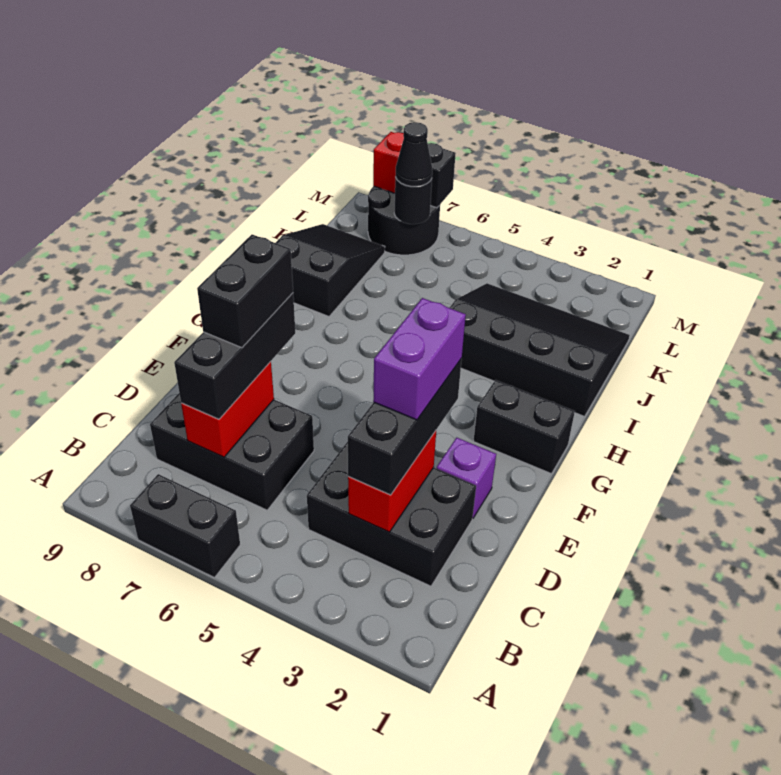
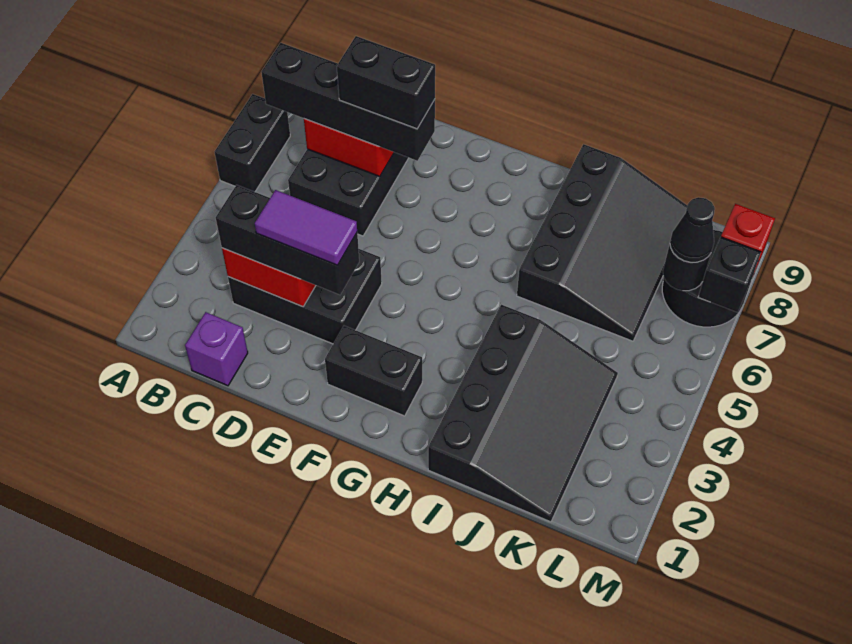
black brick C2:D4 level 1 -> black brick C3:E4 level 1
black brick C7:E7 level 3 -> black brick B7:E7 level 3
purple brick D3:E3 level 4 -> purple tile D3:E3 level 4
purple brick E2 level 1 -> purple brick C1 level 1
black brick G1:G2 level 1 -> black brick F2:G2 level 1
black slope I8:K9 level 1 top I -> black slope I6:K9 level 1 top I

